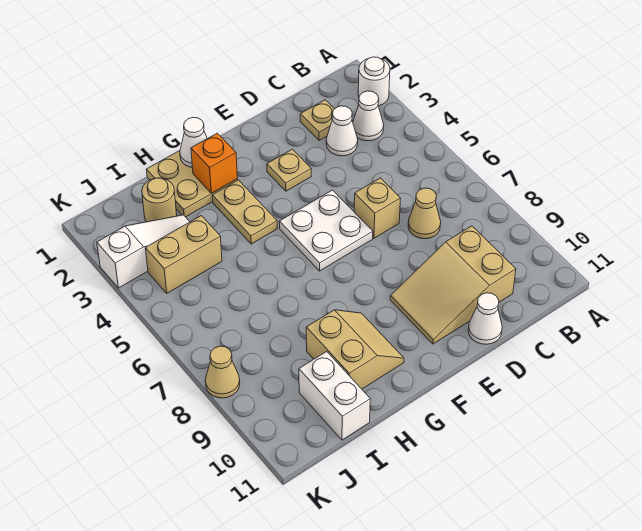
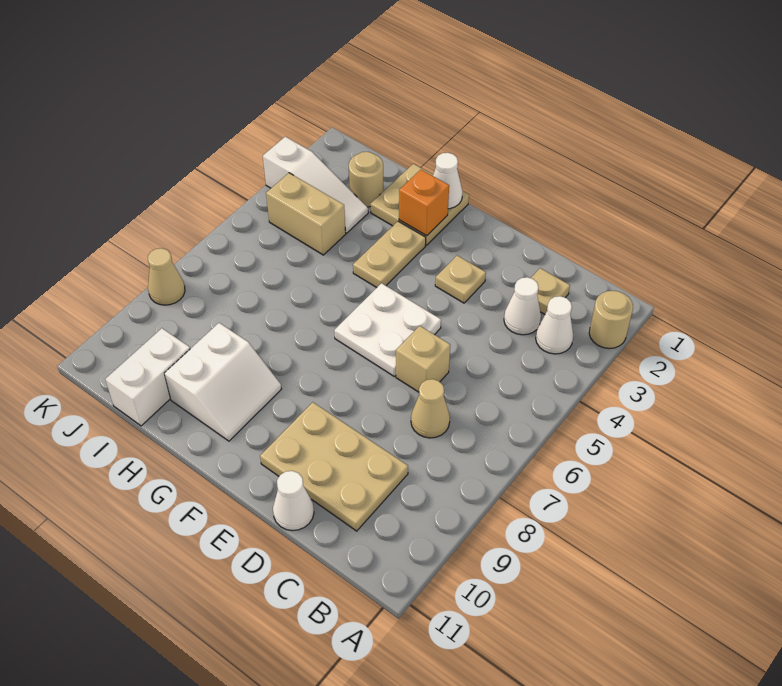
white round brick A2 level 1 -> tan round brick A2 level 1
tan slope C9:E10 level 1 top C -> tan plate C9:E10 level 1
tan slope G9:H10 level 1 top H -> white slope G9:H10 level 1 top H

